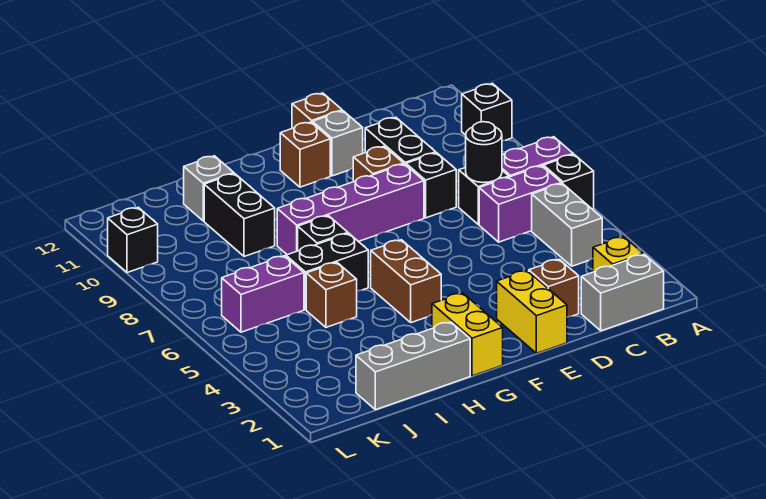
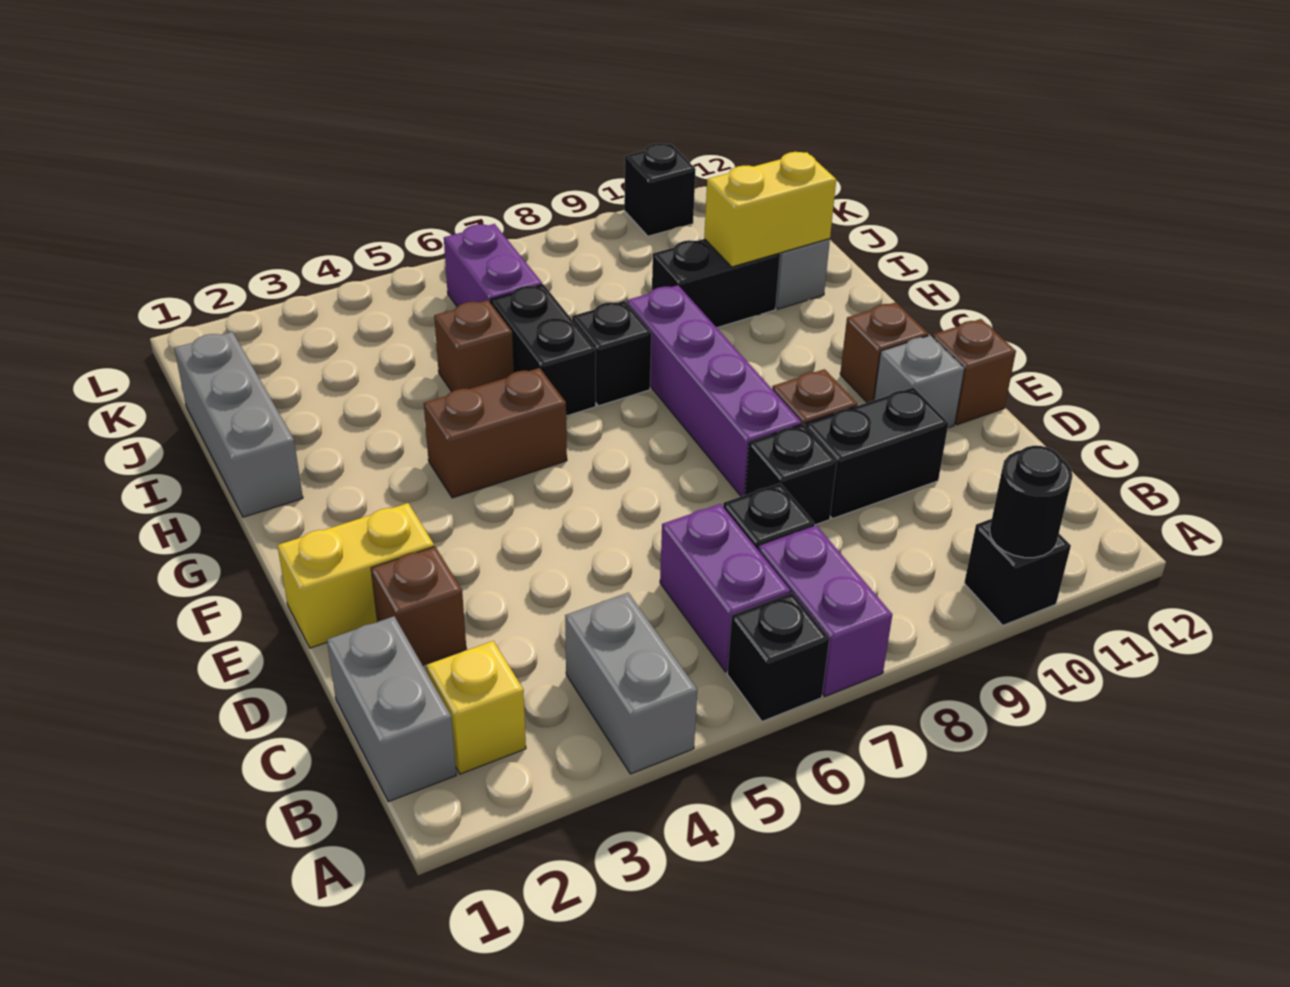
grey brick B4:B5 level 1 -> grey brick A4:B4 level 1
black round brick C7 level 2 -> black round brick A10 level 2
yellow brick G1:G2 level 1 -> yellow brick I10:I11 level 2

